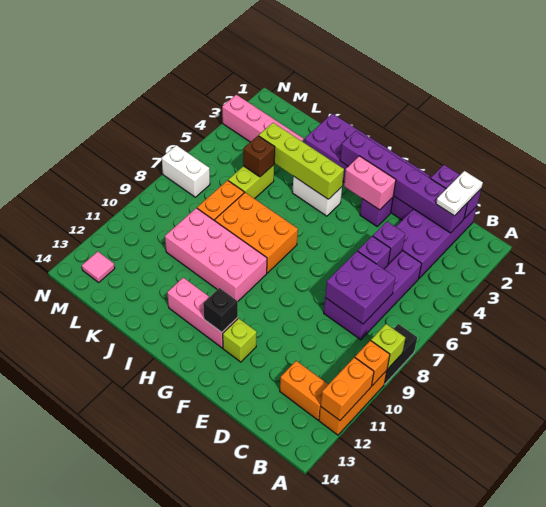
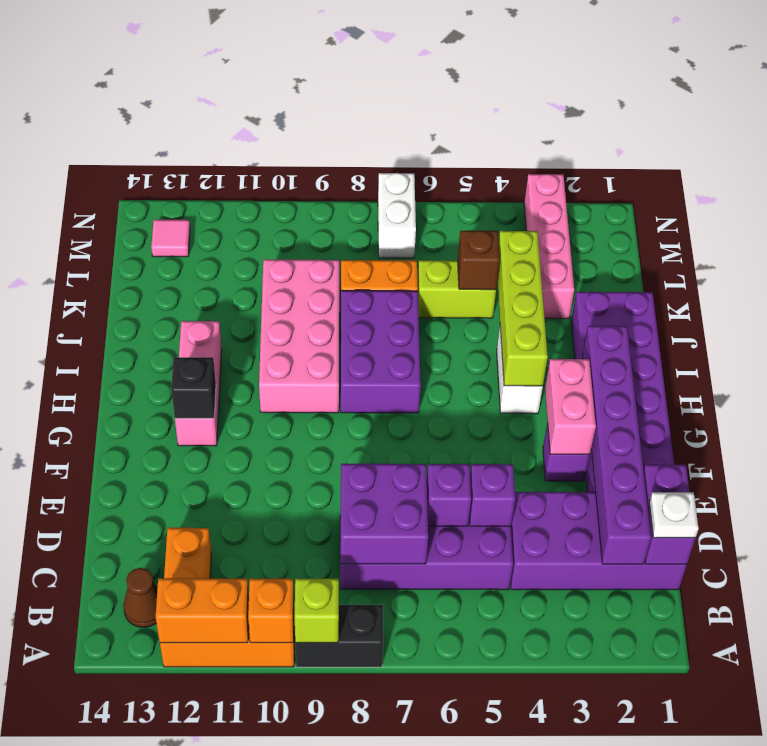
none -> brown cone B13 level 1
white plate C1:C2 level 3 -> white plate C1 level 3
lime brick F12 level 1 -> none
orange brick H7:J8 level 1 -> purple brick H7:J8 level 1

